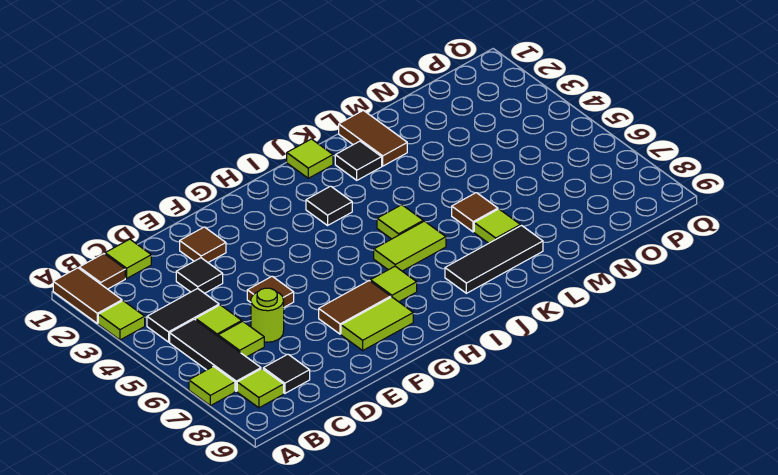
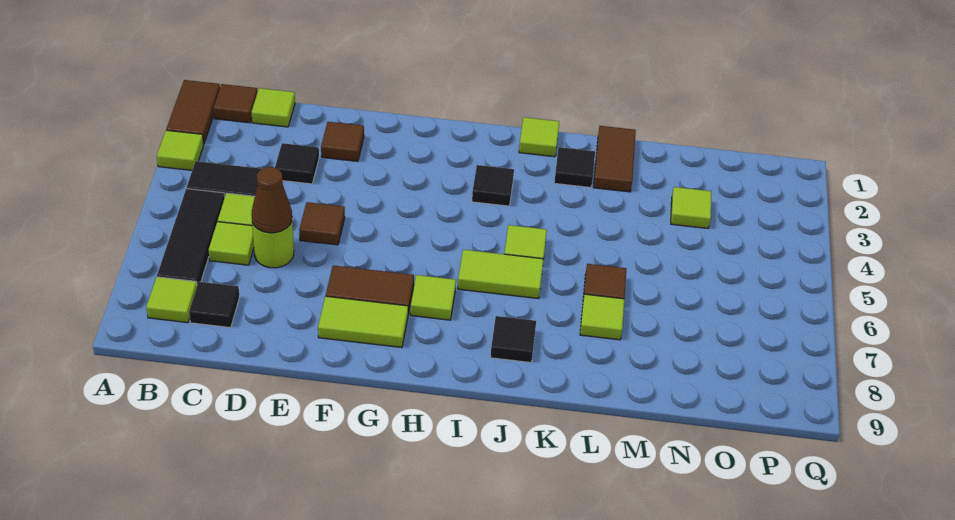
lime tile A7 level 1 -> lime tile N3 level 1
none -> brown cone D6 level 2
black tile J8:L8 level 1 -> black tile J8 level 1

